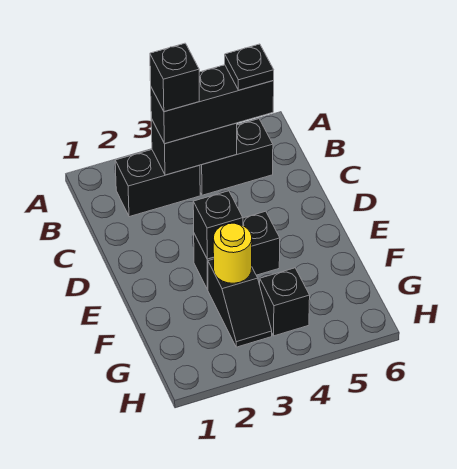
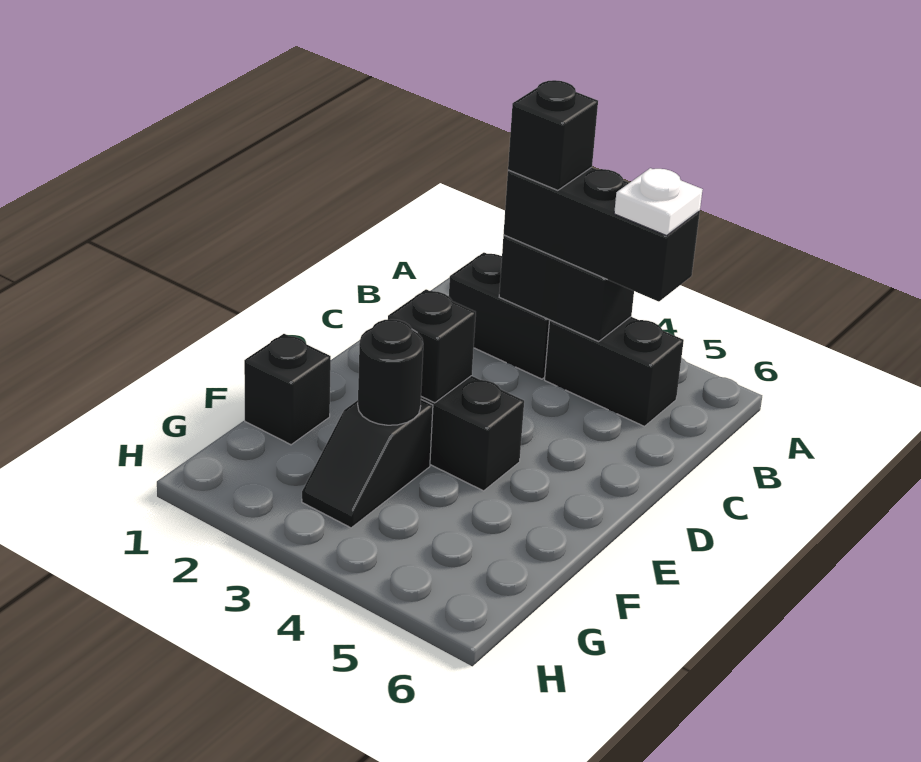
black plate B5 level 4 -> white plate B5 level 4
yellow round brick F3 level 2 -> black round brick F3 level 2
black brick G4 level 1 -> black brick F1 level 1

